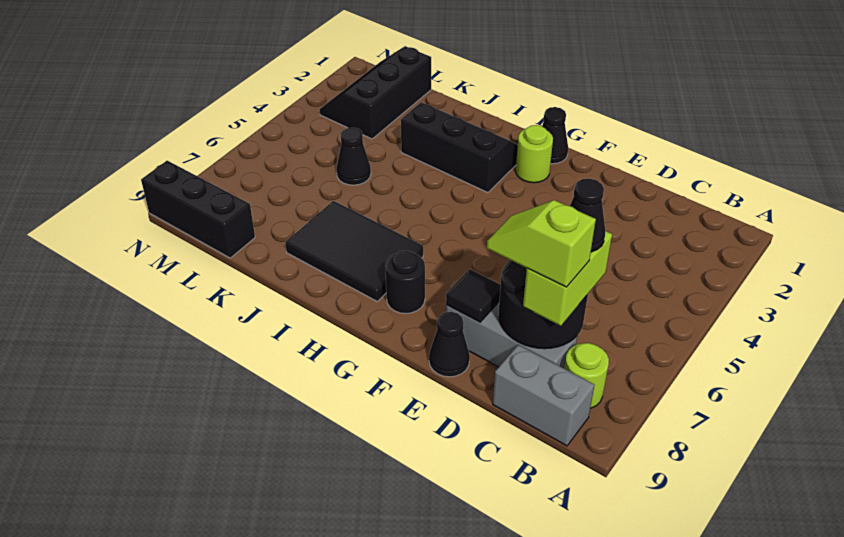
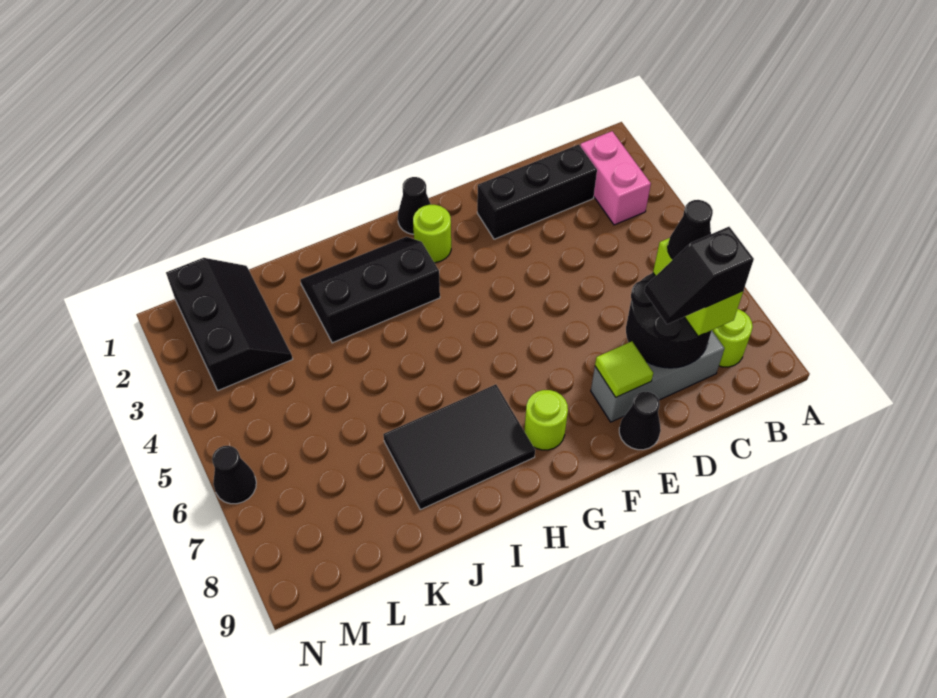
none -> pink brick B2:B3 level 1
grey brick B9:C9 level 1 -> none
lime slope C8:D8 level 4 top C -> black slope C8:D8 level 4 top C
black tile E8 level 2 -> lime tile E8 level 2
black round brick G8 level 1 -> lime round brick G8 level 1
black cone K5 level 1 -> black cone N6 level 1
black slope L1:M3 level 1 top L -> black slope L1:M3 level 1 top M
black brick L9:N9 level 1 -> black brick C2:E2 level 1

